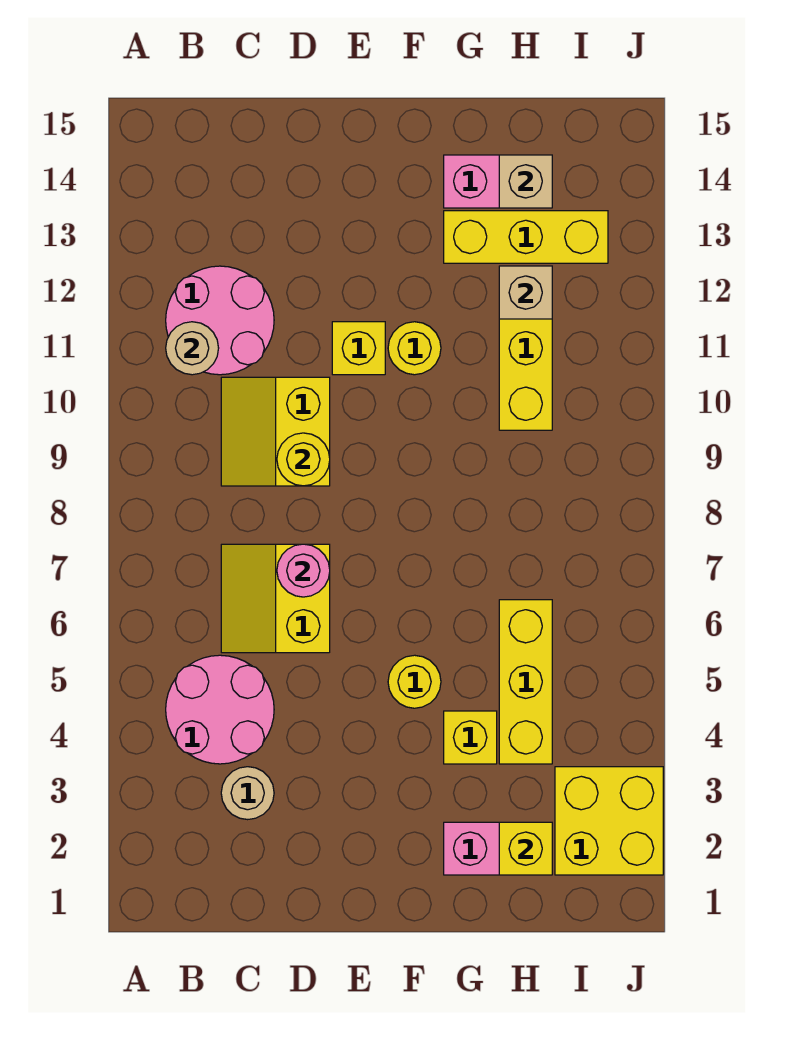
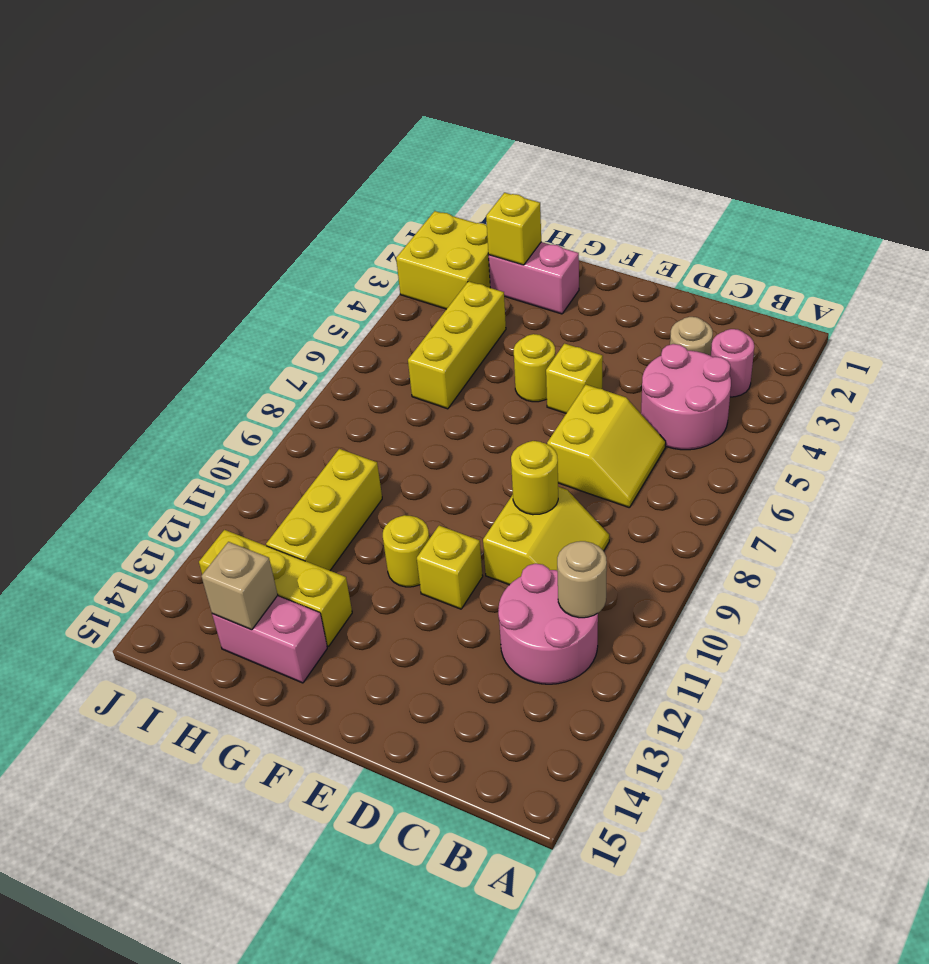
pink round brick D7 level 2 -> pink round brick B3 level 1
yellow brick G4 level 1 -> yellow brick E5 level 1
tan brick H12 level 2 -> none

